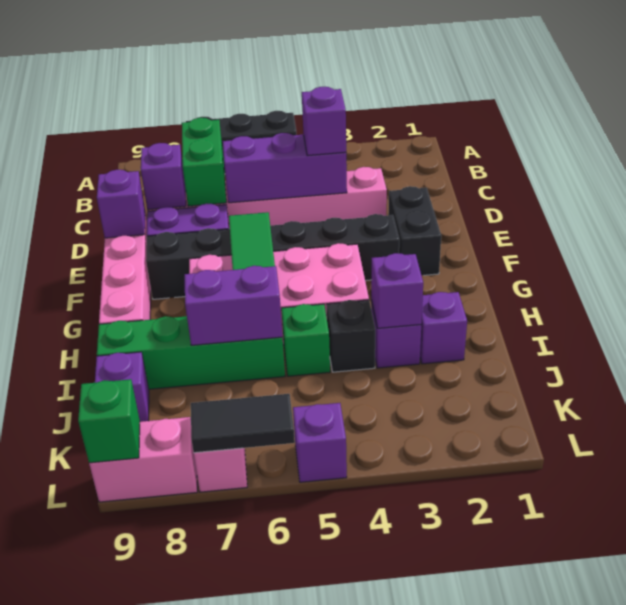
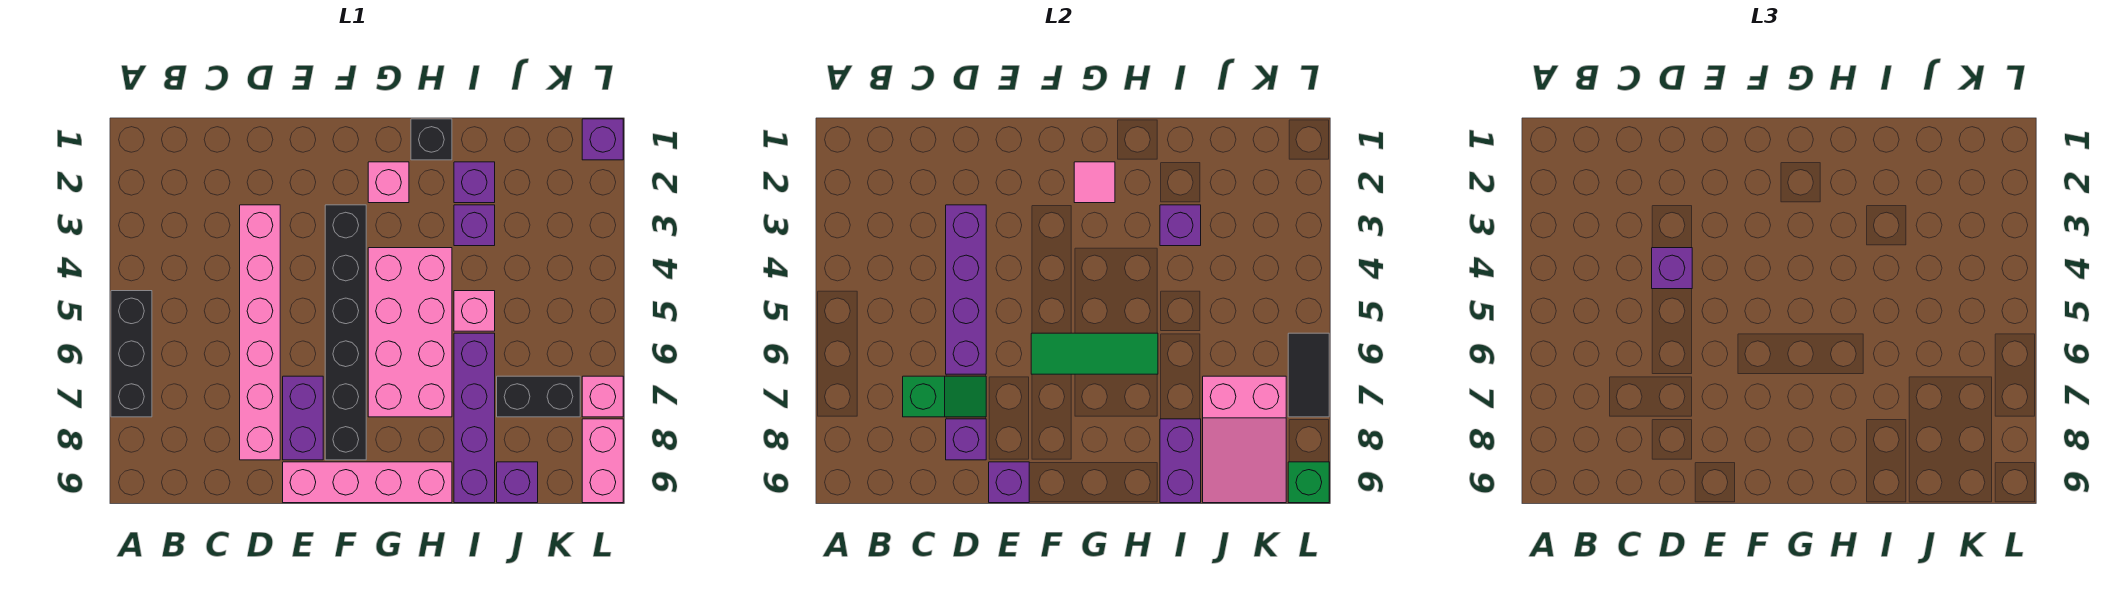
green brick C7:D7 level 2 -> green slope C7:D7 level 2 top C
purple brick D4:D6 level 2 -> purple brick D3:D6 level 2
black brick E2:F2 level 1 -> black brick J7:K7 level 1
none -> pink brick G2 level 1
none -> pink tile G2 level 2
black brick I4 level 1 -> black brick H1 level 1
green brick I5 level 1 -> pink brick I5 level 1
green brick I6:I9 level 1 -> purple brick I6:I9 level 1
purple brick I6:I7 level 2 -> purple brick I8:I9 level 2
none -> pink slope J7:K9 level 2 top 7
purple brick L5 level 1 -> purple brick L1 level 1

